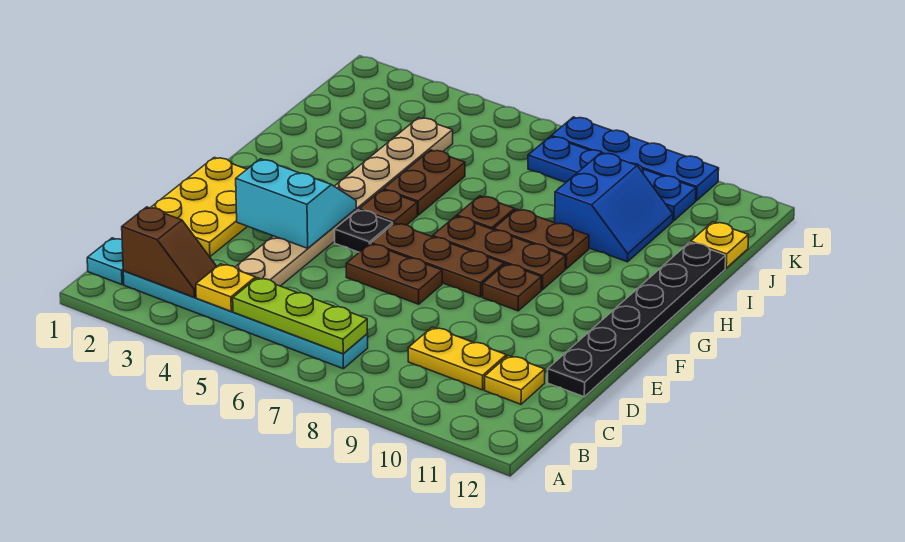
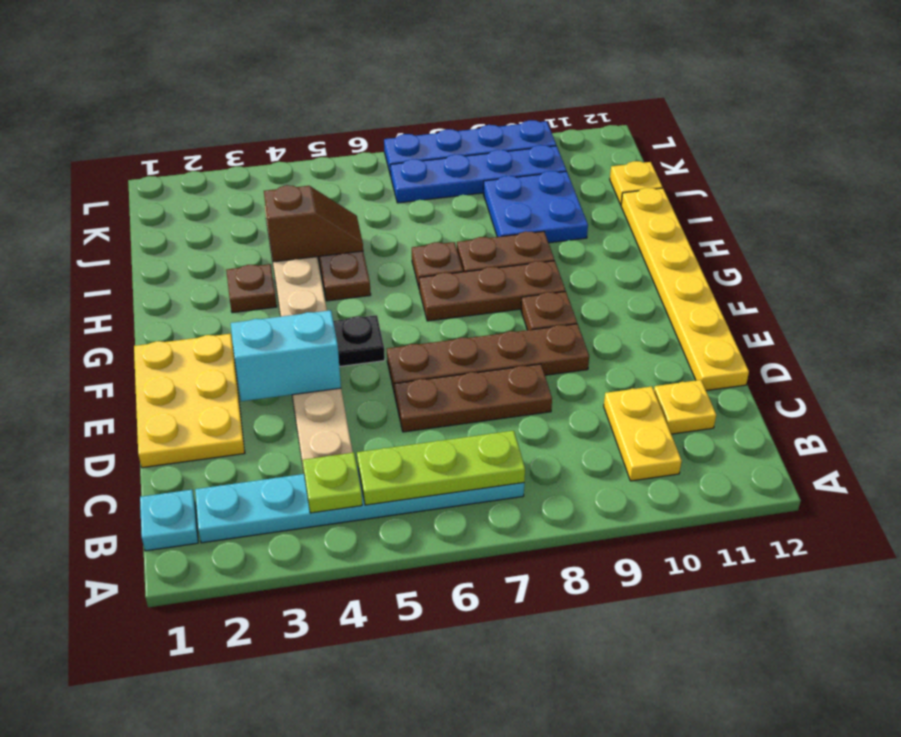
brown slope B2:B3 level 2 top 2 -> brown slope I4:I5 level 2 top 4
yellow plate B4 level 2 -> lime plate B4 level 2
yellow plate C9:C10 level 1 -> yellow plate B10:C10 level 1
black plate D12:I12 level 1 -> yellow plate D12:I12 level 1
brown plate E6:E7 level 1 -> brown plate E6:E9 level 1
brown plate F6:F8 level 1 -> brown plate D6:D8 level 1
brown plate G5 level 1 -> brown plate H3 level 1
blue slope I9:J10 level 1 top 9 -> blue plate I9:J10 level 1

